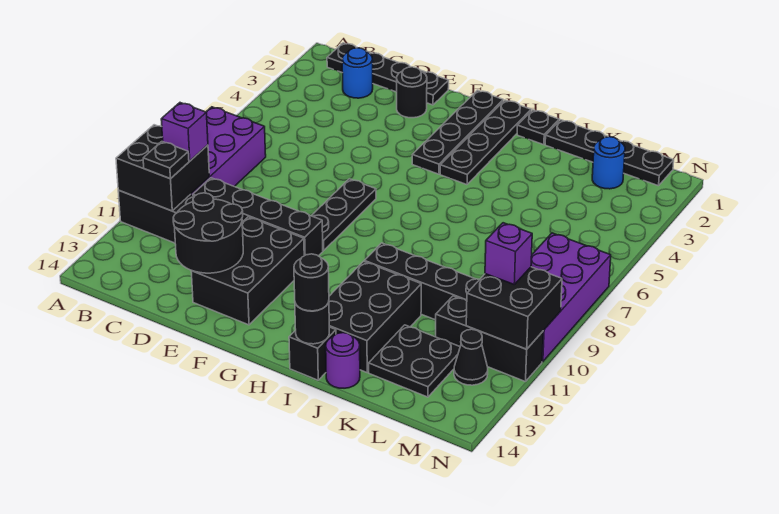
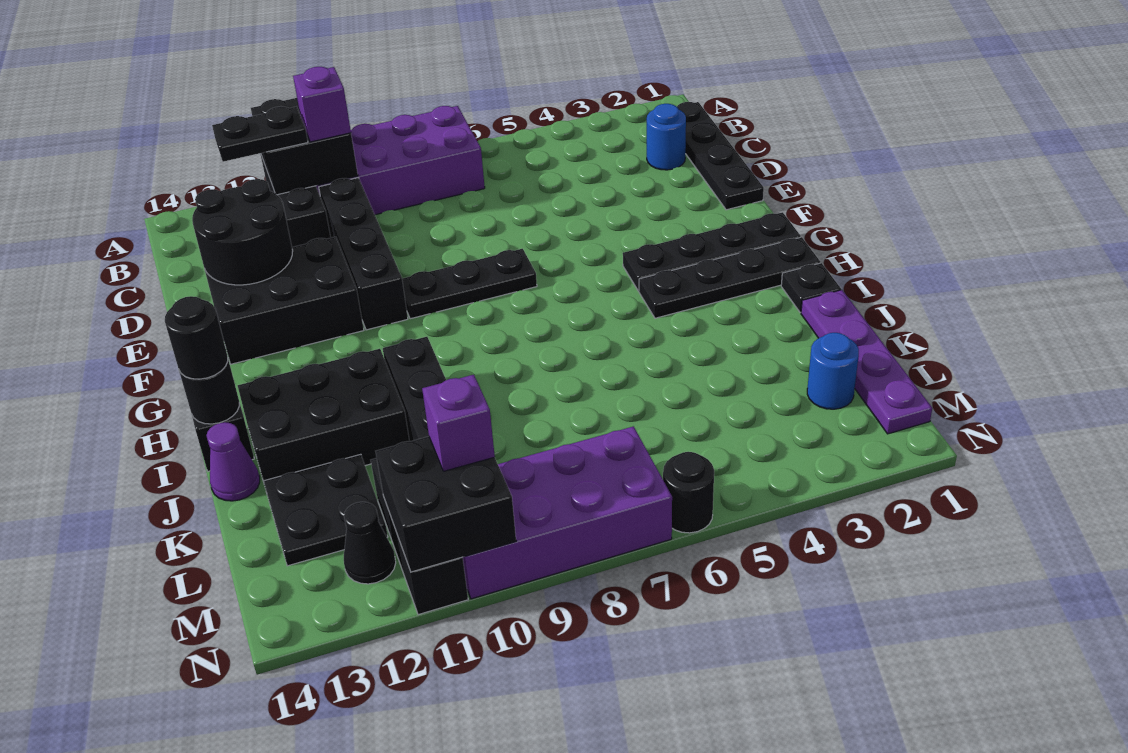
black plate B11 level 3 -> black plate B11:B12 level 3
black round brick E2 level 1 -> black round brick N6 level 1
black plate J1:M1 level 1 -> purple plate J1:M1 level 1
purple round brick J14 level 1 -> purple cone J14 level 1

